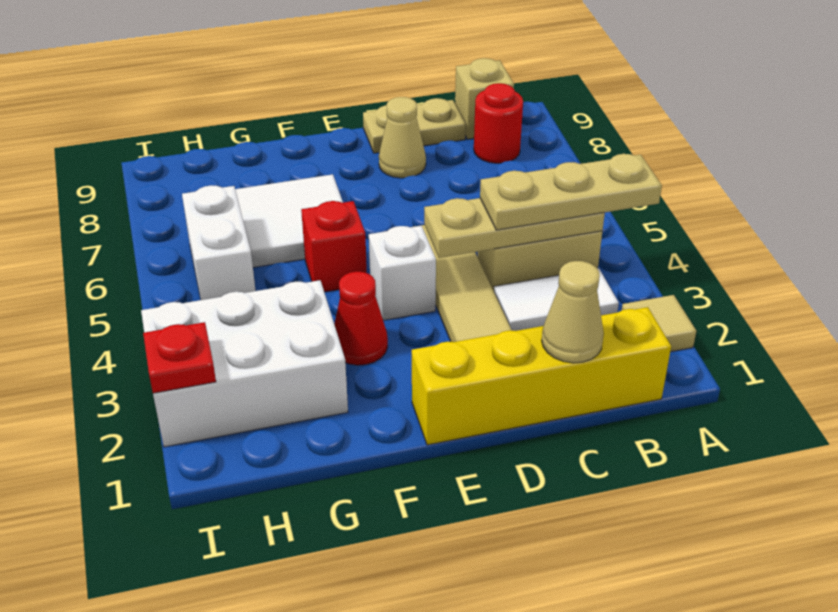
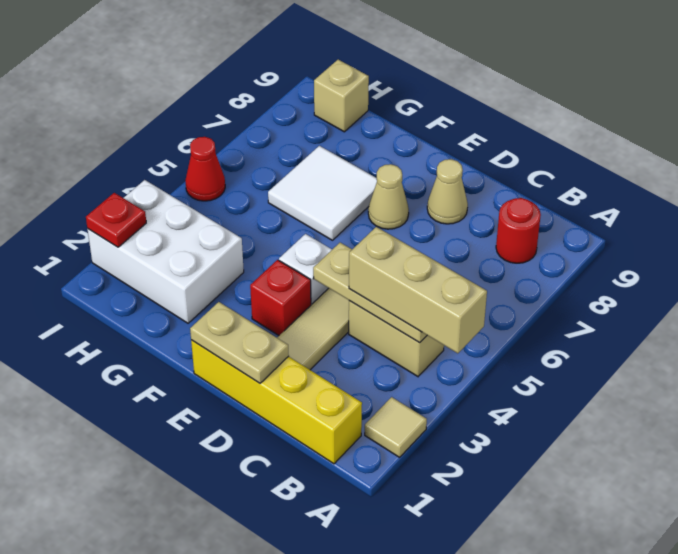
tan plate A4:C4 level 3 -> tan brick A4:C4 level 3
white tile B3:C3 level 1 -> none
tan brick B9 level 1 -> tan brick H9 level 1
tan cone C1 level 2 -> tan cone E7 level 1
tan plate C9:D9 level 1 -> tan plate D1:E1 level 2
red cone F3 level 1 -> red cone I5 level 1
red brick F5 level 1 -> red brick E3 level 1
white brick H5:H6 level 1 -> none

